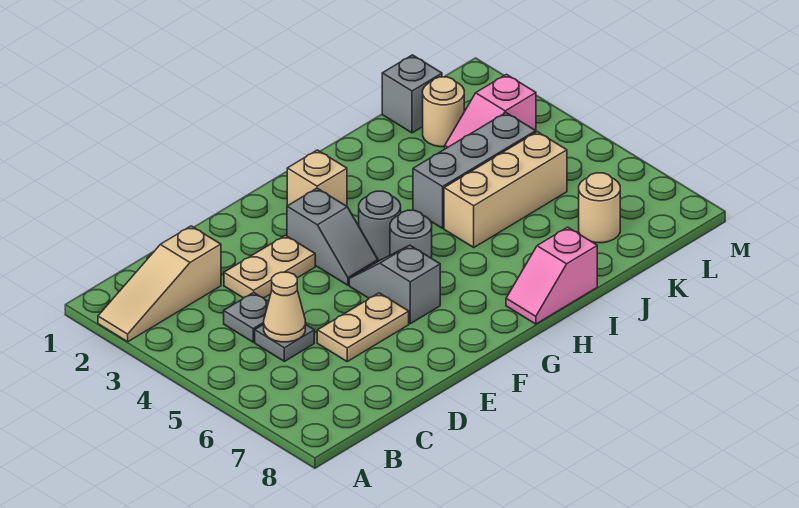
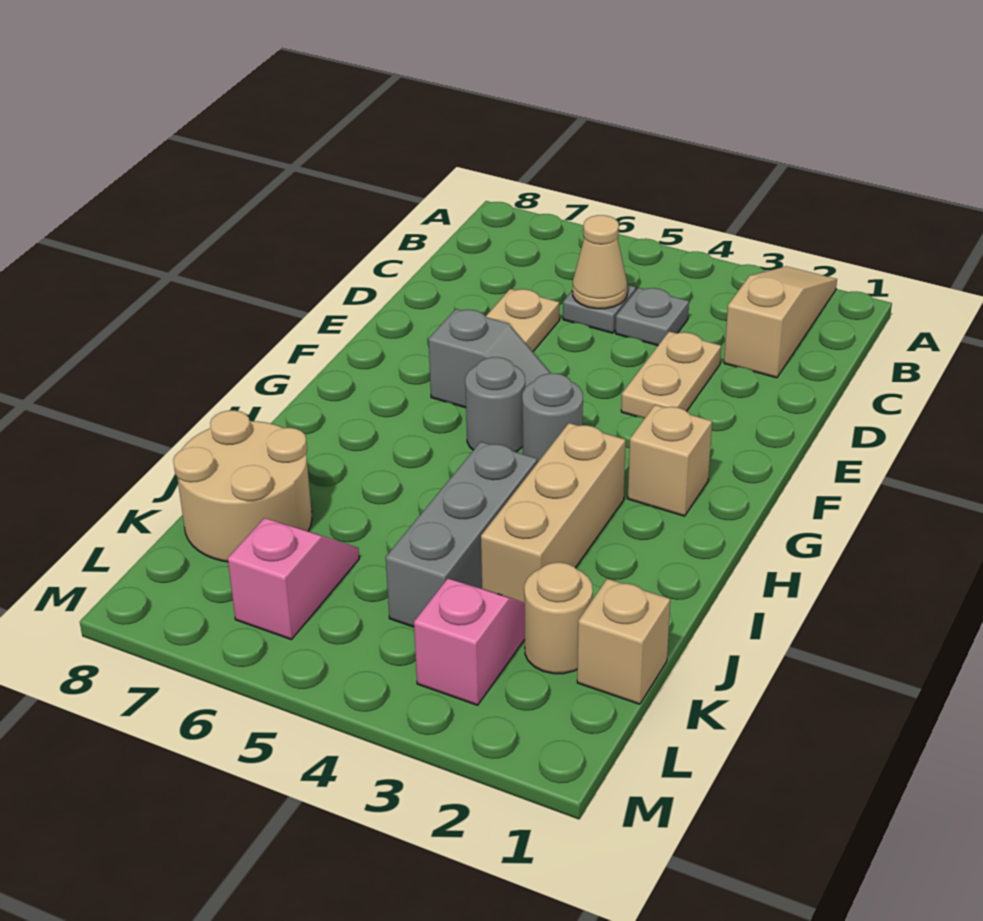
grey slope F3:F4 level 1 top 3 -> none
pink slope H8:I8 level 1 top I -> pink slope K6:L6 level 1 top L
tan brick I5:K5 level 1 -> tan brick H3:J3 level 1
grey brick K1 level 1 -> tan brick K1 level 1
tan round brick K7 level 1 -> tan round brick J7:K8 level 1

